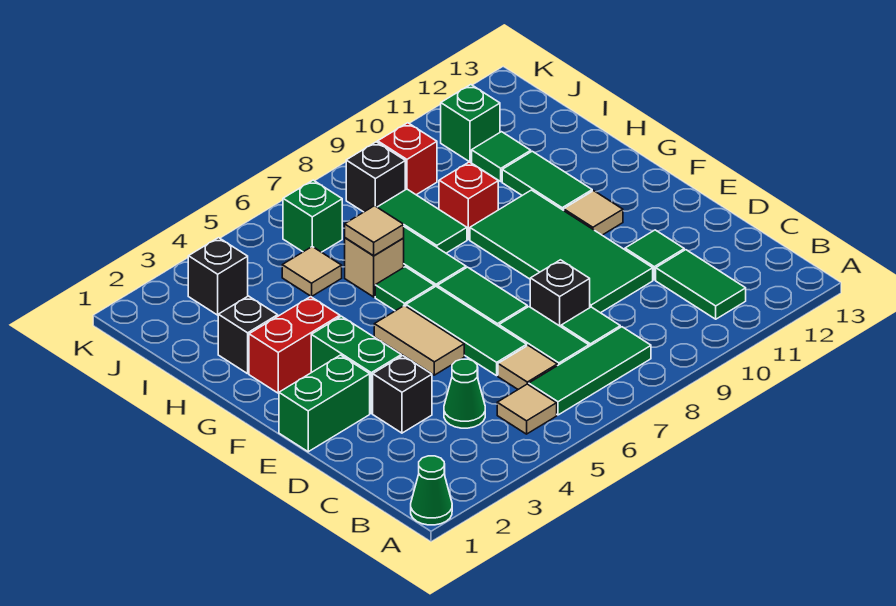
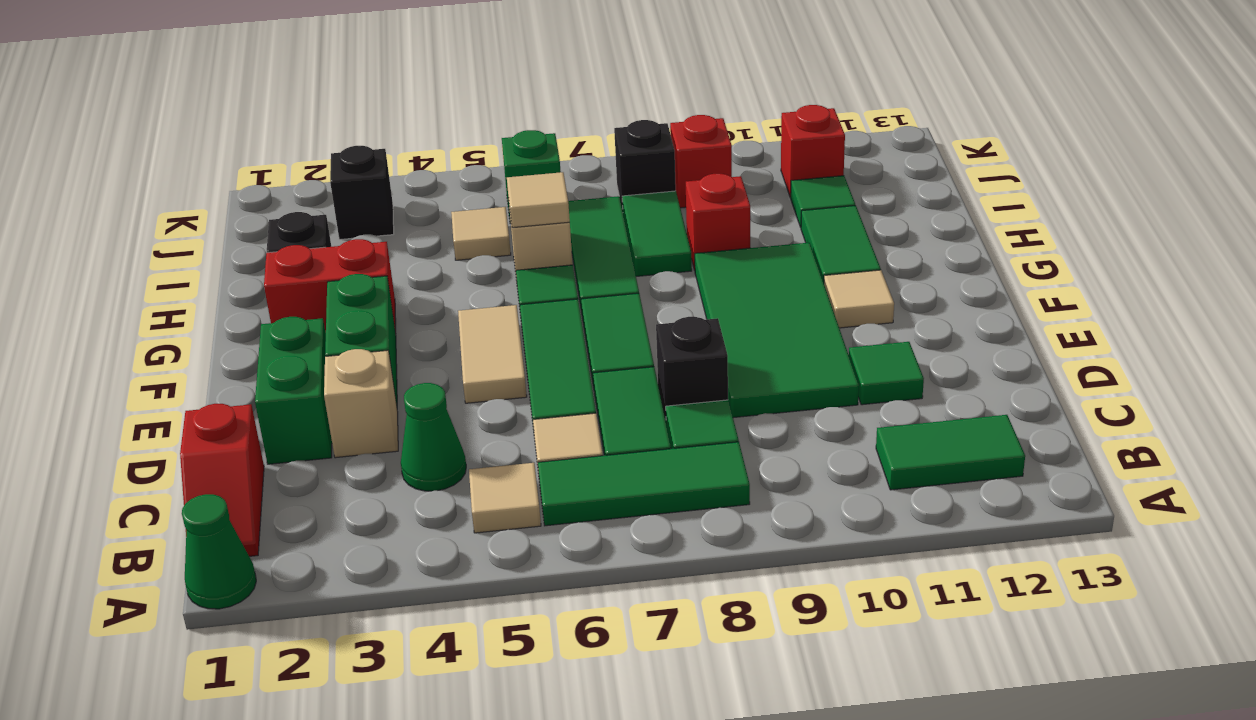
none -> red slope B1:C1 level 1 top C
green tile B11:C11 level 1 -> green tile B11:B12 level 1
black brick D3 level 1 -> tan brick D3 level 1
green brick E1:E2 level 1 -> green brick D2:E2 level 1
green brick J11 level 1 -> red brick J11 level 1

